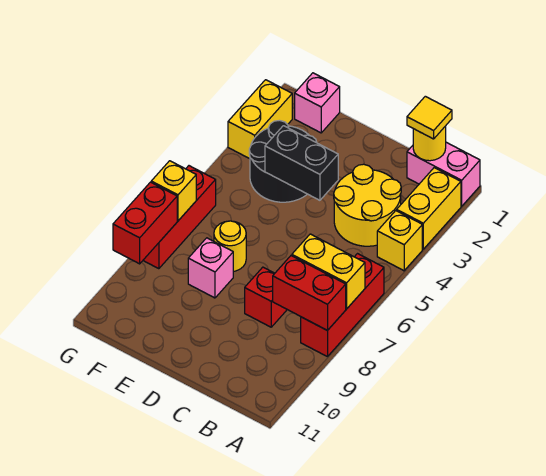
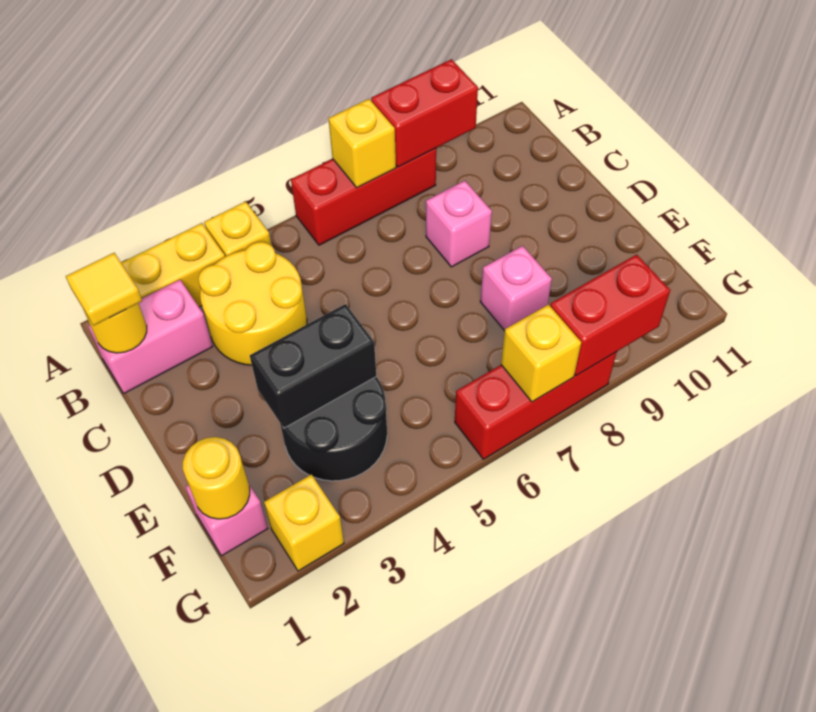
pink brick A1:B1 level 1 -> pink brick B1:B2 level 1
yellow brick A7:B7 level 2 -> yellow brick A7 level 2
red brick A8:B8 level 2 -> red brick A8:A9 level 2
red brick C8 level 1 -> pink brick C8 level 1
black brick D4:E4 level 2 -> black brick E3:E4 level 2
yellow round brick E7 level 1 -> yellow round brick F1 level 2
yellow brick G2:G3 level 1 -> yellow brick G2 level 1

